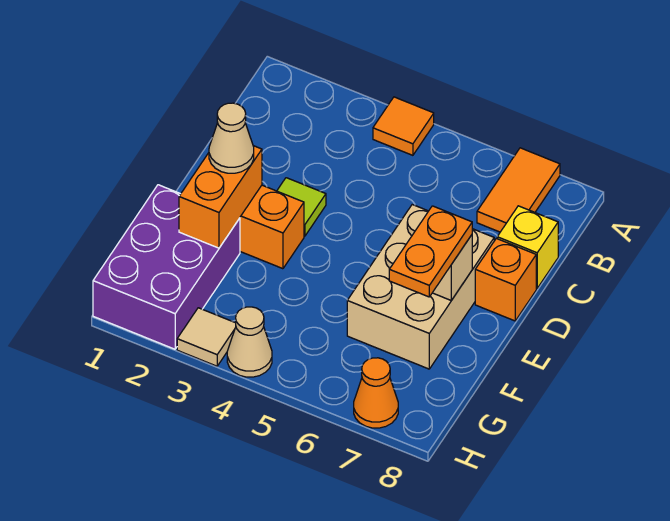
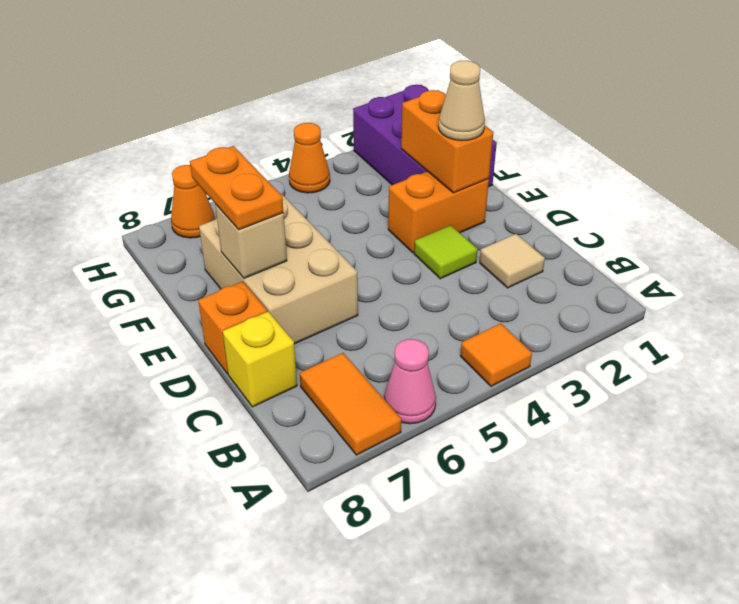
none -> pink cone A6 level 1
tan tile H3 level 1 -> tan tile C2 level 1
tan cone H4 level 1 -> orange cone H4 level 1

